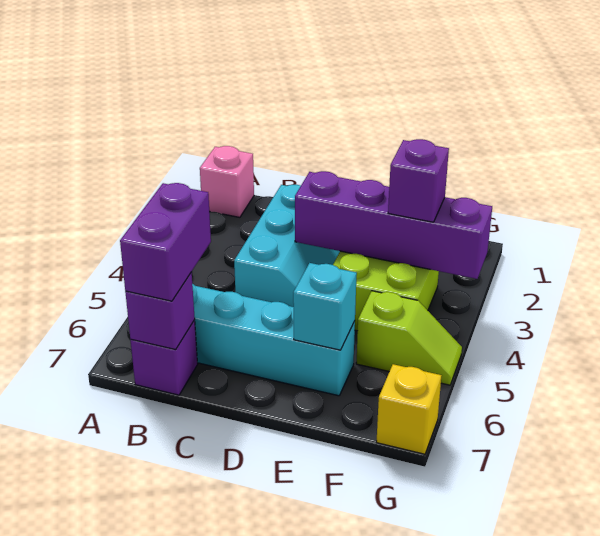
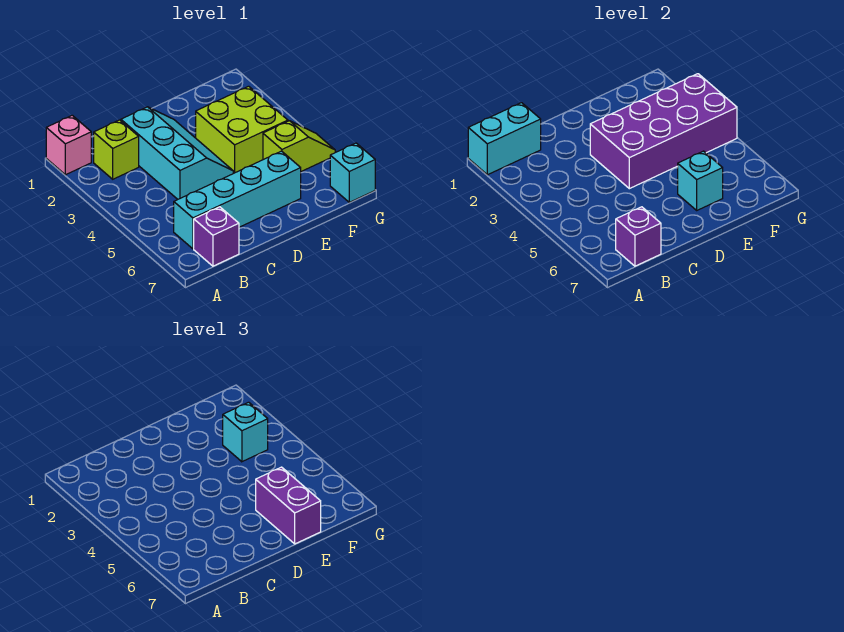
none -> cyan brick A1:B1 level 2
none -> lime brick B2 level 1
purple brick B6:B7 level 3 -> purple brick E6:E7 level 3
purple brick D3:G3 level 2 -> purple brick D3:G4 level 2
purple brick F3 level 3 -> cyan brick F3 level 3
yellow brick G7 level 1 -> cyan brick G7 level 1

